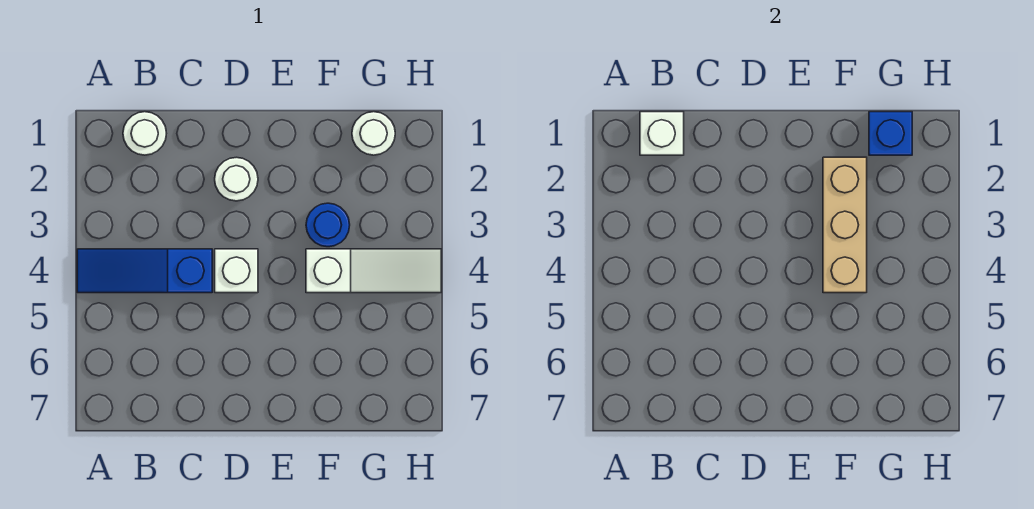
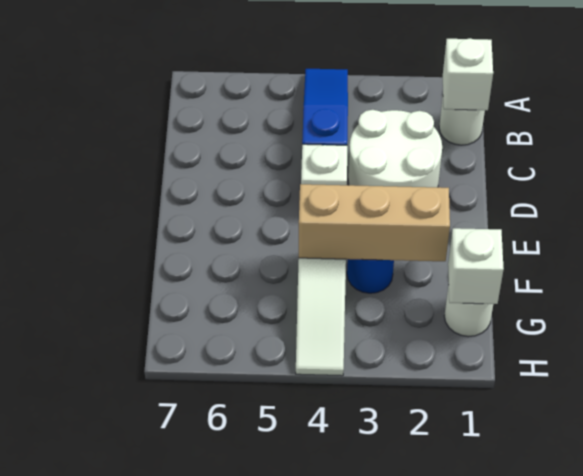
white round brick D2 level 1 -> white round brick C2:D3 level 1
blue brick G1 level 2 -> white brick G1 level 2

